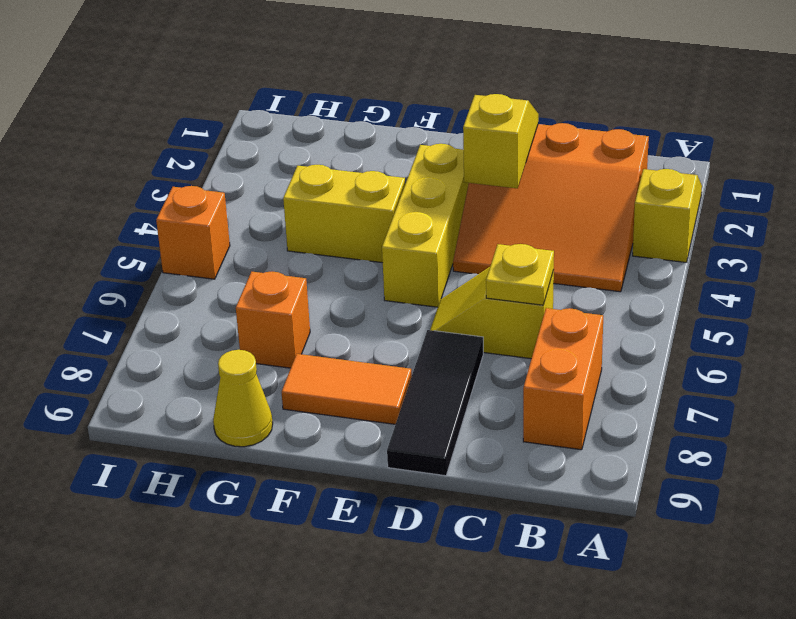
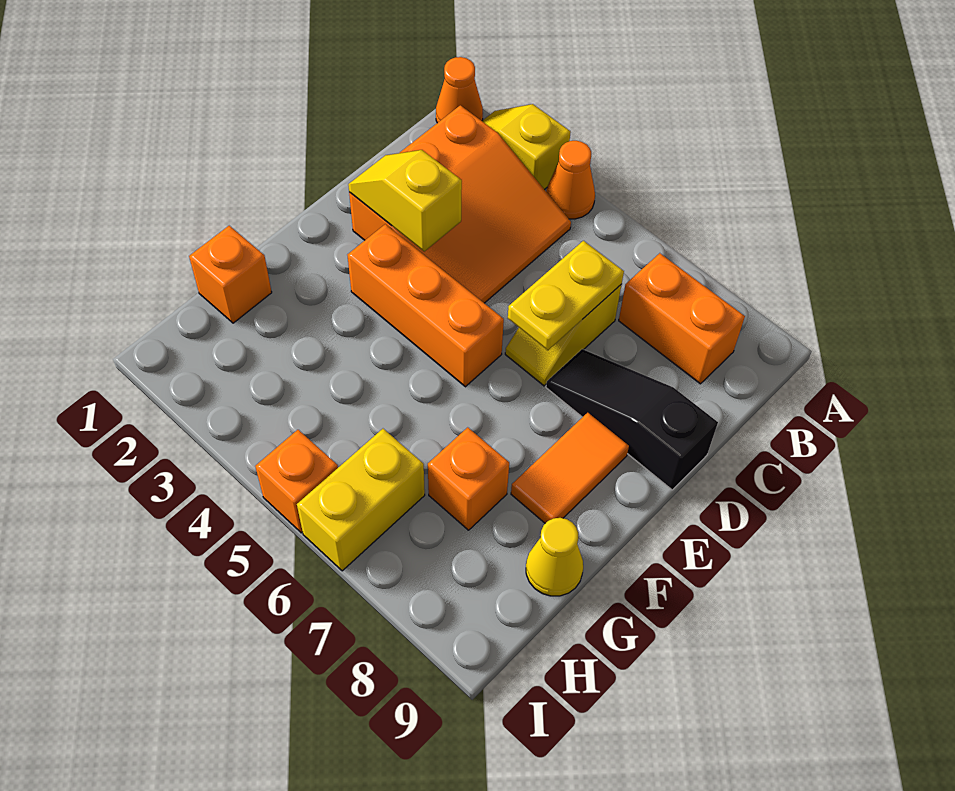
none -> orange cone A1 level 1
none -> orange cone A4 level 1
yellow plate C6 level 2 -> yellow plate C6:D6 level 2
black tile D7:D9 level 1 -> black slope D7:D9 level 1 top 9
yellow brick E3:E5 level 1 -> orange brick E3:E5 level 1
yellow brick F4:G4 level 1 -> yellow brick H6:I6 level 1
none -> orange brick G1 level 1

